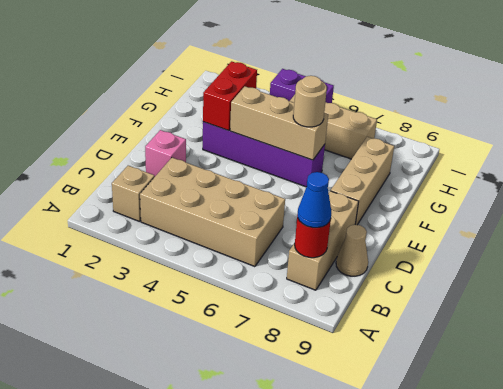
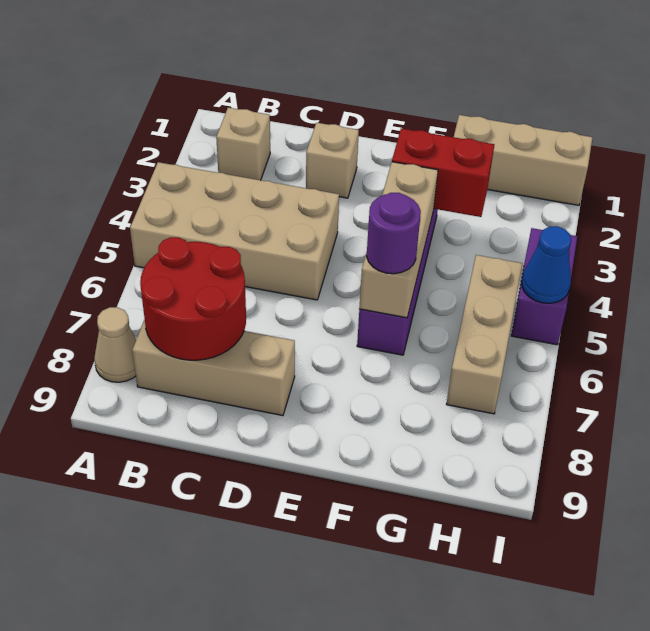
tan brick B3:C6 level 1 -> tan brick A4:D5 level 1
red round brick B8 level 2 -> red round brick B7:C8 level 2
blue cone B8 level 3 -> blue cone I5 level 2
tan cone C9 level 1 -> tan cone A8 level 1
pink brick D2 level 1 -> tan brick D2 level 1
tan brick E8:G8 level 1 -> tan brick G1:I1 level 1
tan round brick F6 level 3 -> purple round brick F6 level 3

